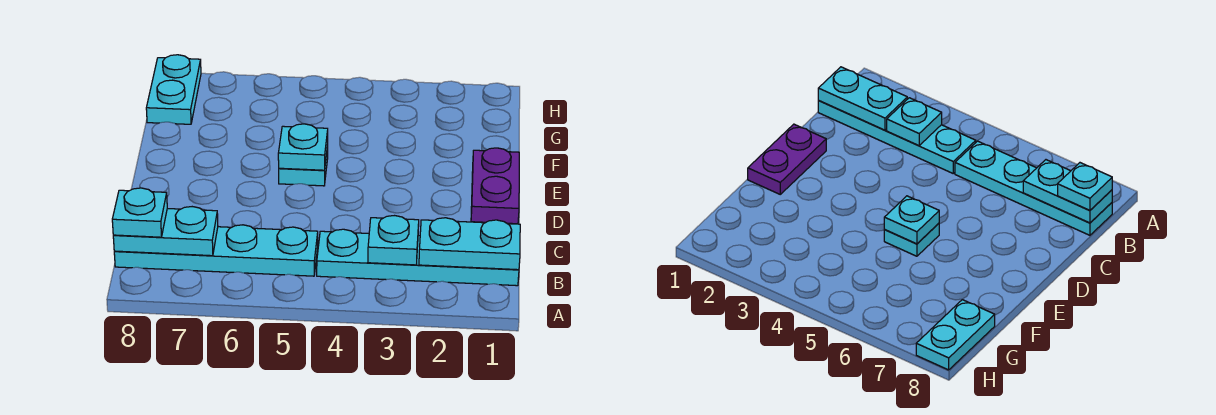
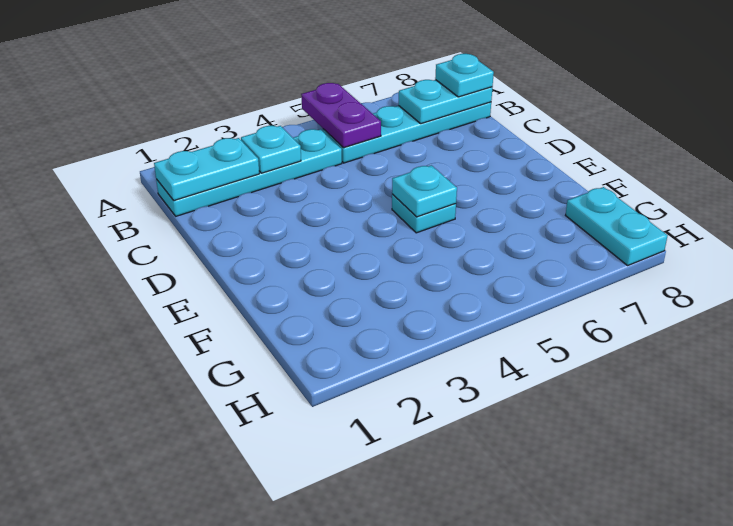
purple plate D1:E1 level 1 -> purple plate A5:B5 level 2

